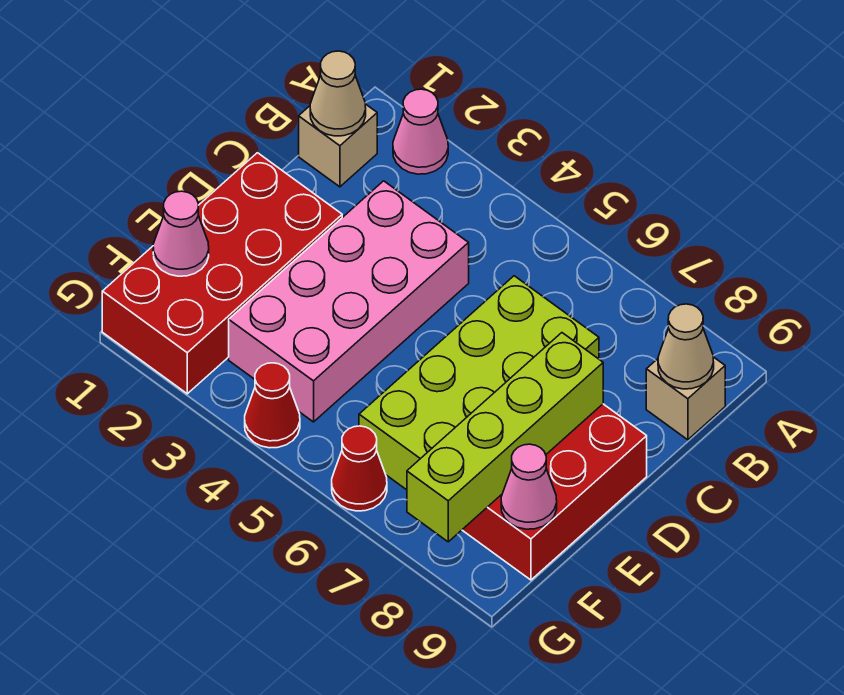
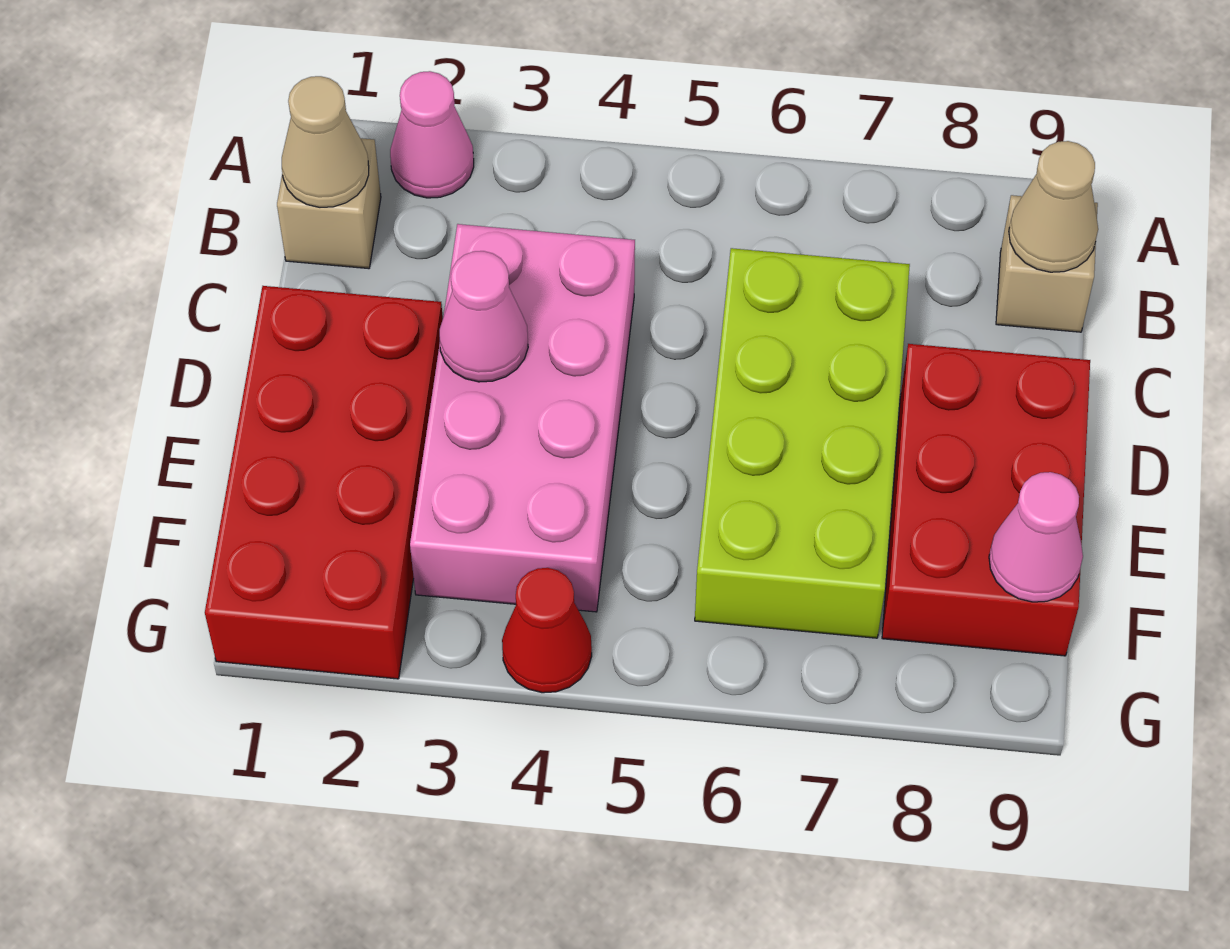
lime brick D8:G8 level 2 -> none
pink cone F1 level 2 -> pink cone D3 level 2
red cone G6 level 1 -> none

